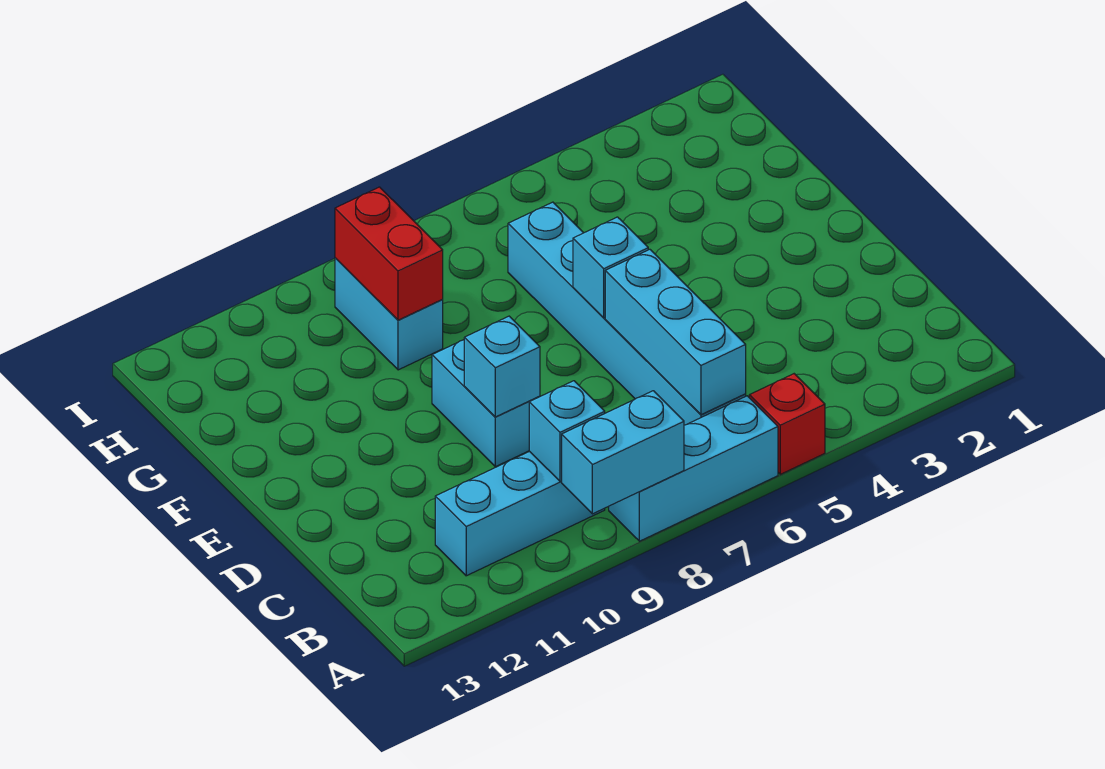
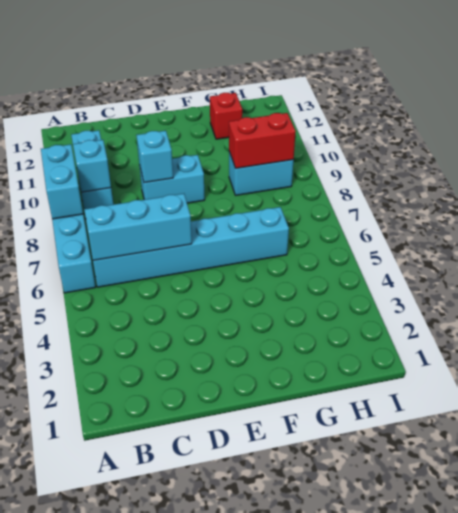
red brick A5 level 1 -> red brick G12 level 1
cyan brick E6 level 2 -> none

